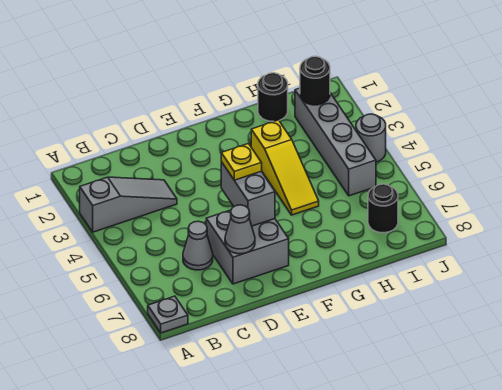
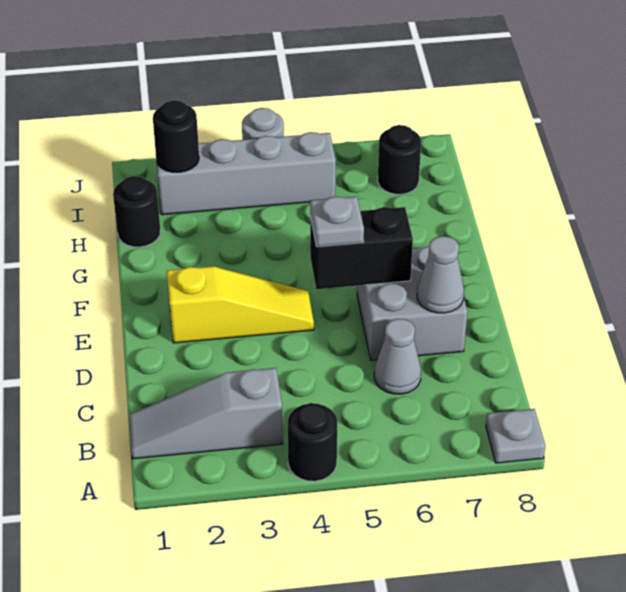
grey slope A3:C3 level 1 top A -> grey slope B1:B3 level 1 top 3
none -> black round brick A4 level 1
grey brick E5:E6 level 2 -> black brick E5:E6 level 2
yellow plate E5 level 3 -> grey plate E5 level 3
yellow slope G3:G5 level 1 top 3 -> yellow slope E2:E4 level 1 top 2

